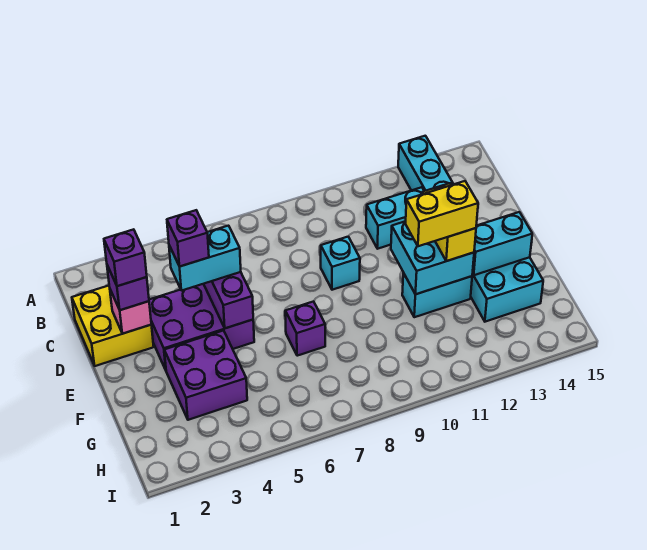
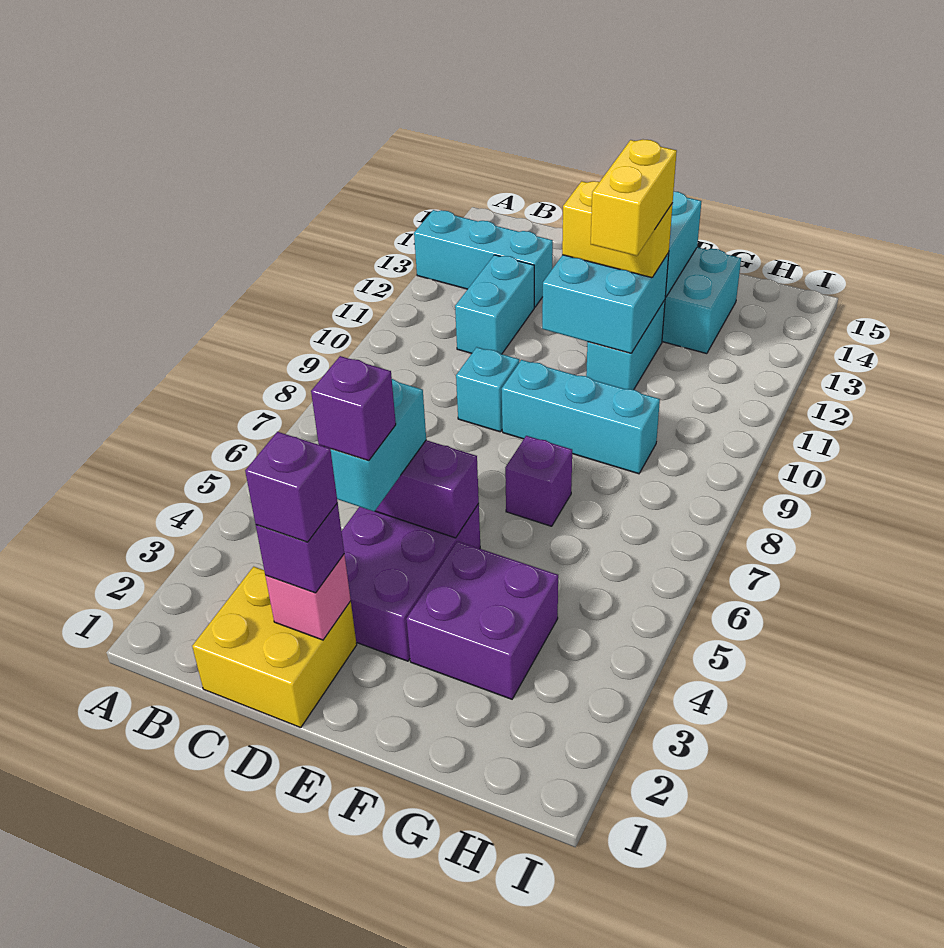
none -> cyan brick E9:G9 level 1

